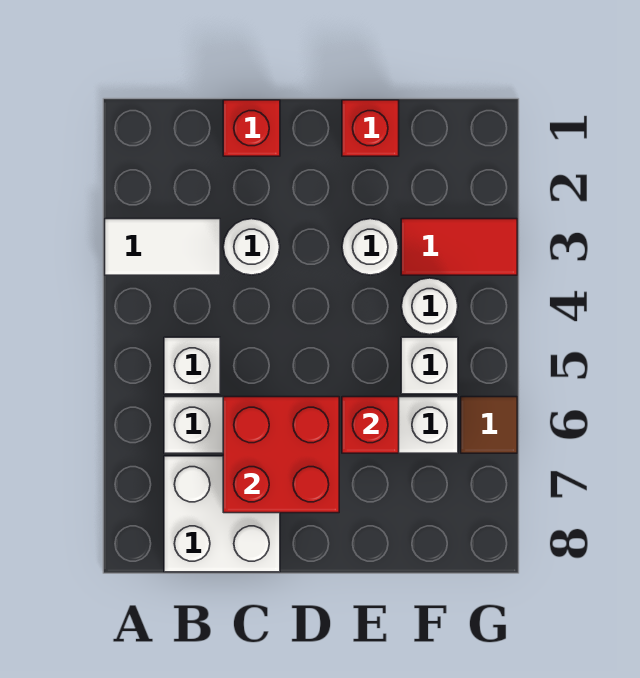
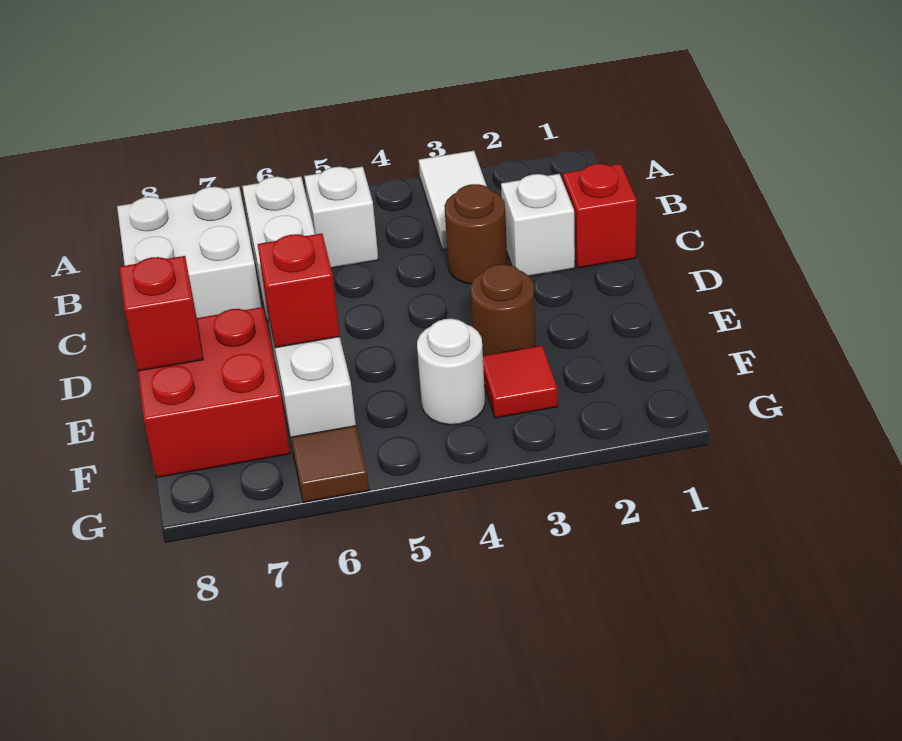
white round brick C3 level 1 -> brown round brick C3 level 1
red brick C6:D7 level 2 -> red brick E7:F8 level 1
red brick E1 level 1 -> red brick E8 level 2
white round brick E3 level 1 -> brown round brick E3 level 1
red tile F3:G3 level 1 -> red tile F3 level 1
white brick F5 level 1 -> white brick C2 level 1

